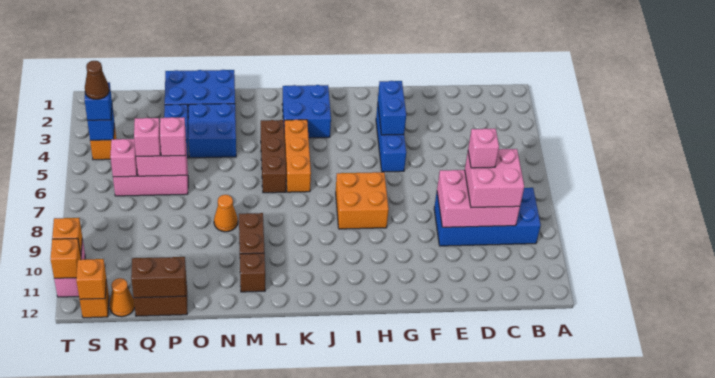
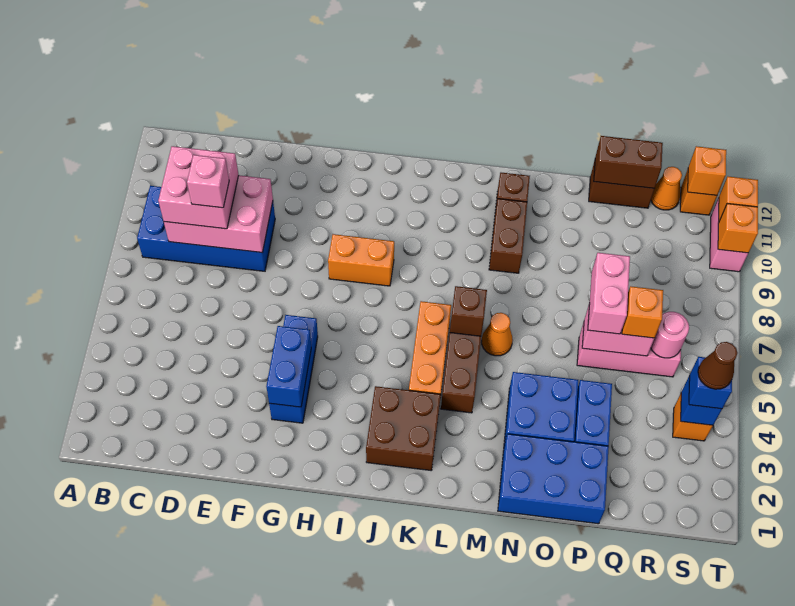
orange brick H7:I8 level 1 -> orange brick H8:I8 level 1
blue brick J2:K3 level 1 -> brown brick J2:K3 level 1
none -> brown brick L6 level 2
orange cone N8 level 1 -> orange cone M6 level 1
pink brick P6 level 3 -> pink brick P6:P7 level 3
pink brick Q6 level 3 -> orange brick Q6 level 3
pink brick R6 level 2 -> pink round brick R6 level 2

